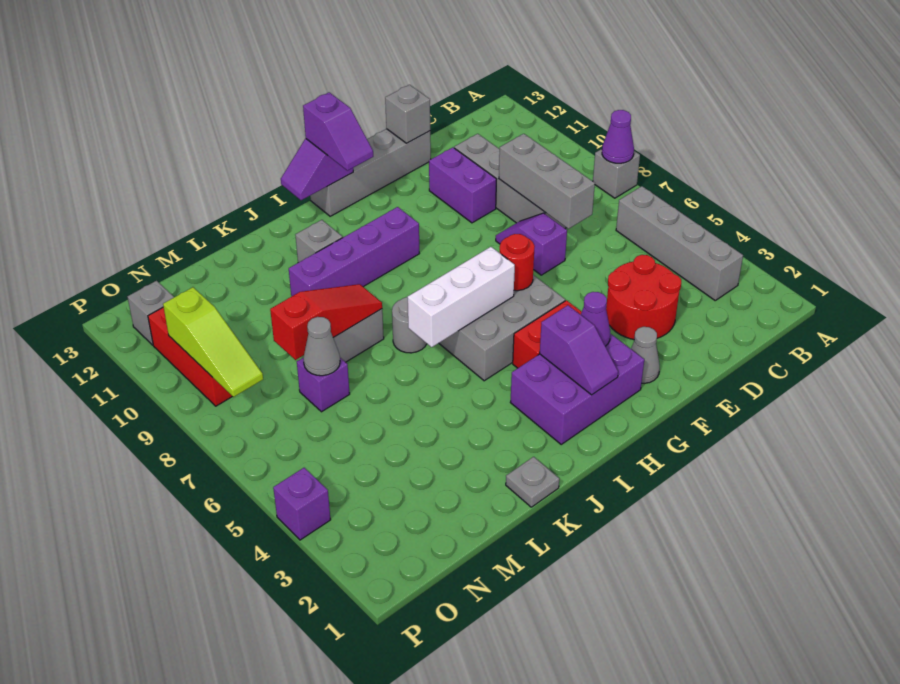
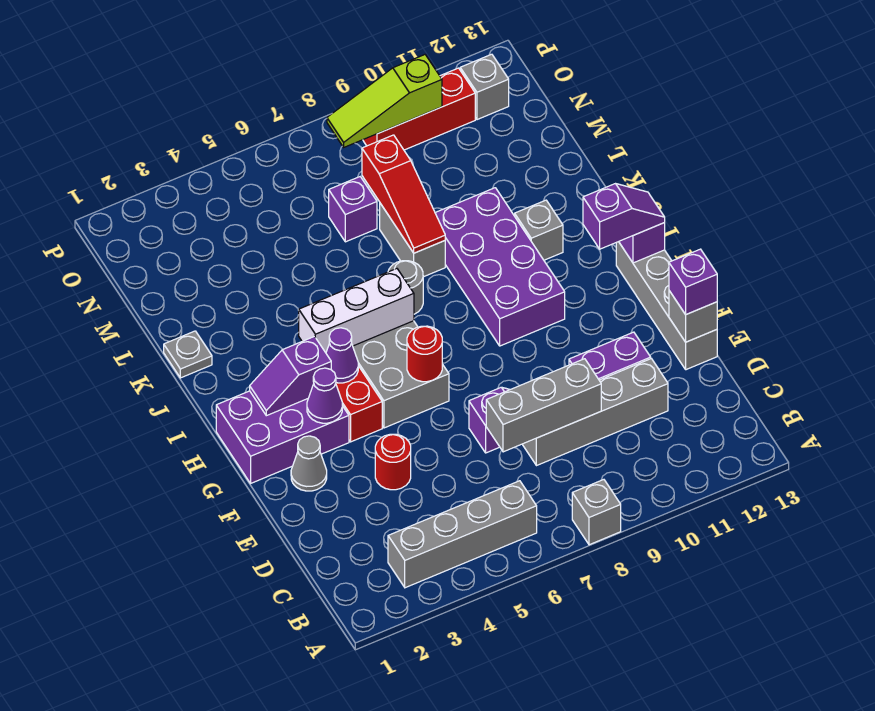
purple cone A8 level 2 -> purple cone H4 level 2
red round brick D3:E4 level 1 -> red round brick E4 level 1
purple brick G2:I3 level 1 -> purple brick G1:H3 level 1
white brick H6:J6 level 2 -> white brick I4:I6 level 2
purple brick H10:K10 level 1 -> purple brick H9:K10 level 1
purple slope H12:H13 level 3 top 13 -> purple slope H12:H13 level 3 top 12
grey cone M7 level 2 -> none
purple brick P4 level 1 -> purple brick E13 level 3

